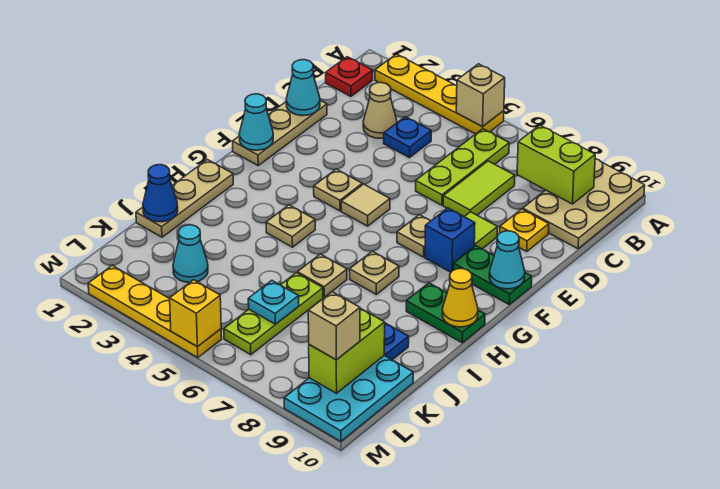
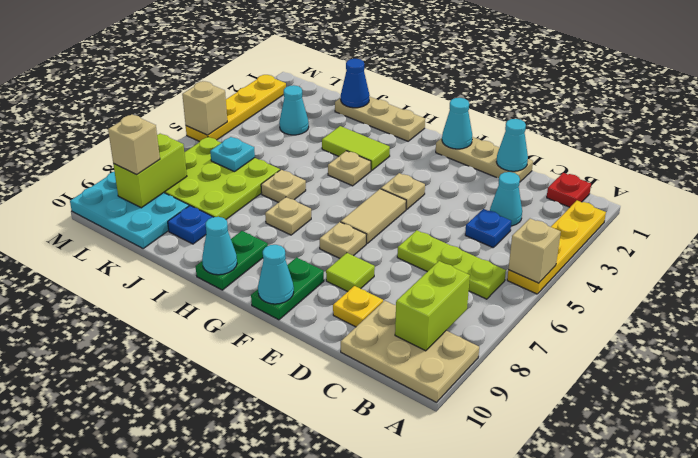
tan cone C3 level 1 -> cyan cone C3 level 1
lime tile C7:D7 level 1 -> lime tile H3:I3 level 1
tan tile F5 level 1 -> tan tile F5:F6 level 1
blue brick F8 level 1 -> none
yellow cone H10 level 2 -> cyan cone H10 level 2
lime plate J6:L6 level 1 -> lime plate J6:L8 level 1
lime brick K9:L9 level 2 -> lime brick L8:L9 level 2
yellow brick M5 level 2 -> tan brick M5 level 2

